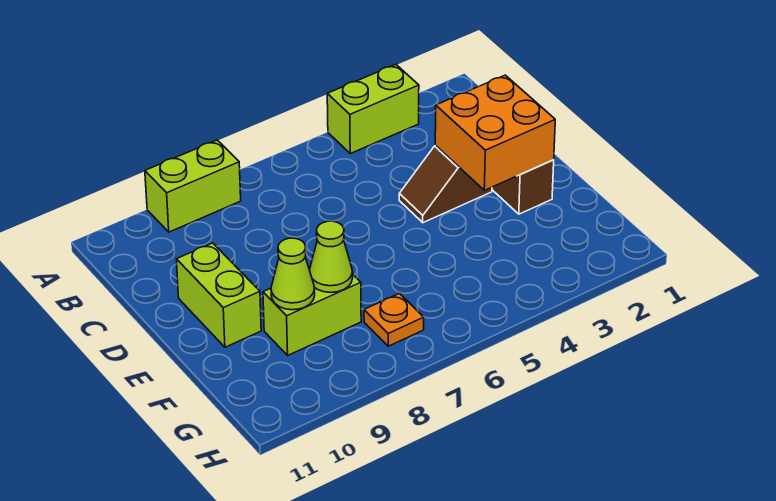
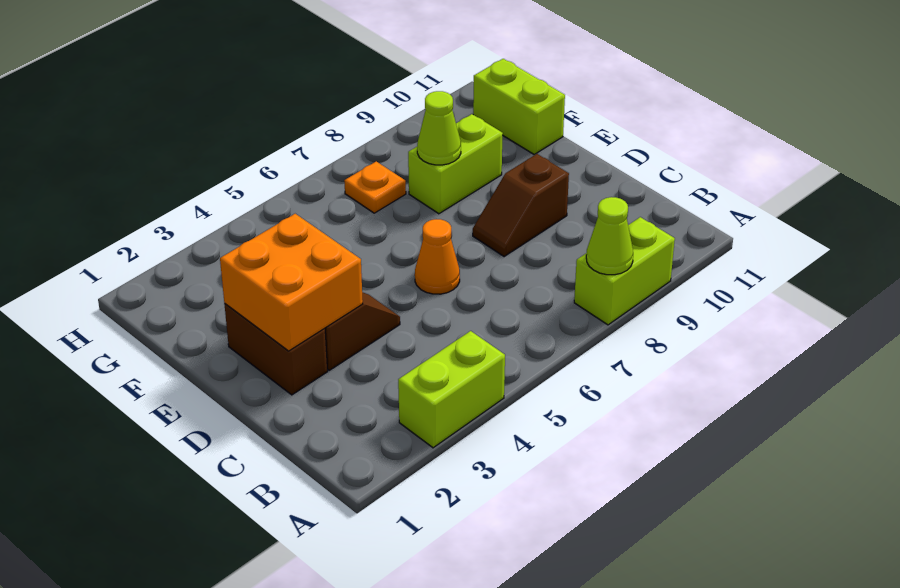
none -> orange cone D6 level 1
none -> brown slope D8:D9 level 1 top 9
lime brick D10:E10 level 1 -> lime brick F11:G11 level 1
lime cone F9 level 2 -> lime cone A8 level 2

